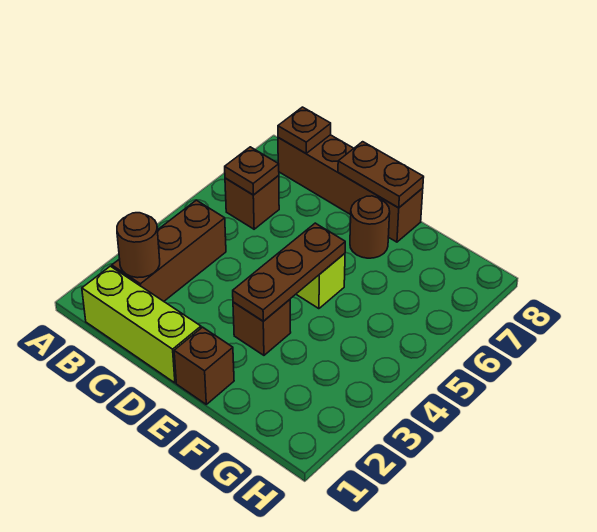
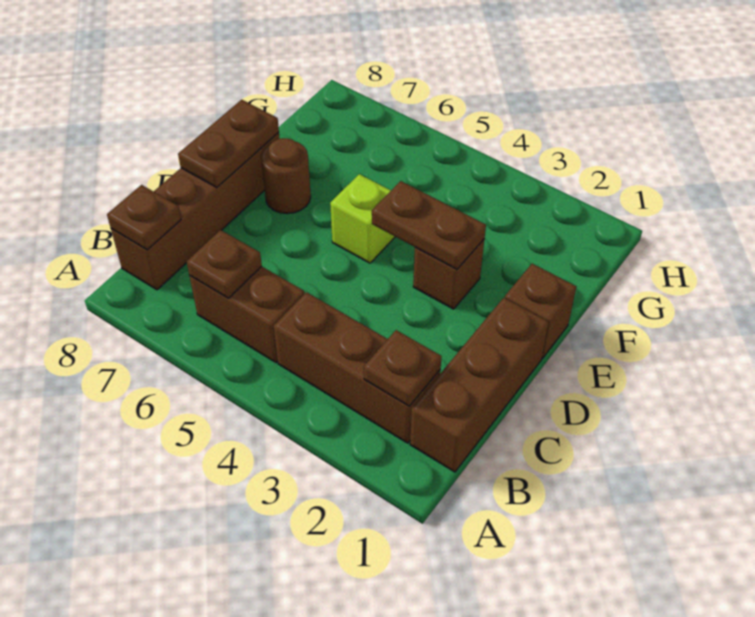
lime brick B1:D1 level 1 -> brown brick B1:D1 level 1
brown round brick B2 level 2 -> brown plate B2 level 2
brown brick B6 level 1 -> brown brick B5:B6 level 1
brown plate E3:E5 level 2 -> brown plate E3:E4 level 2

